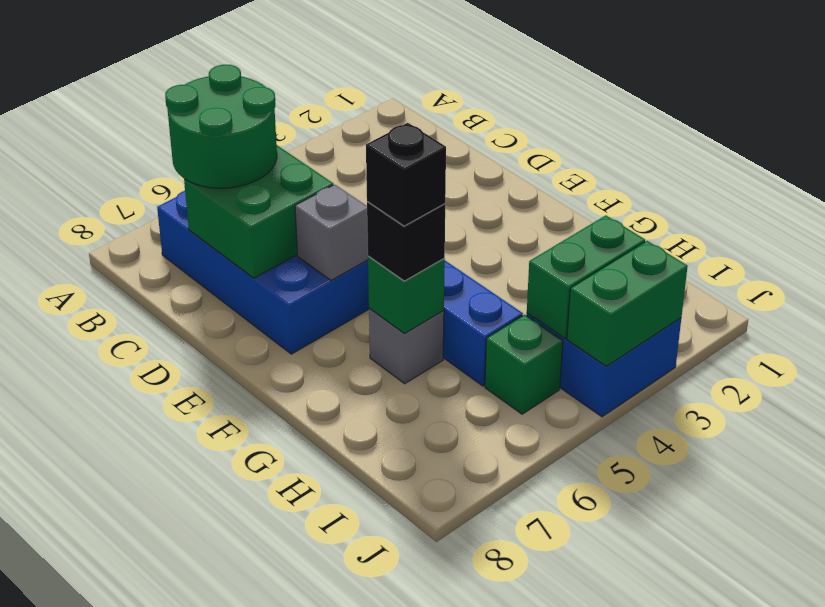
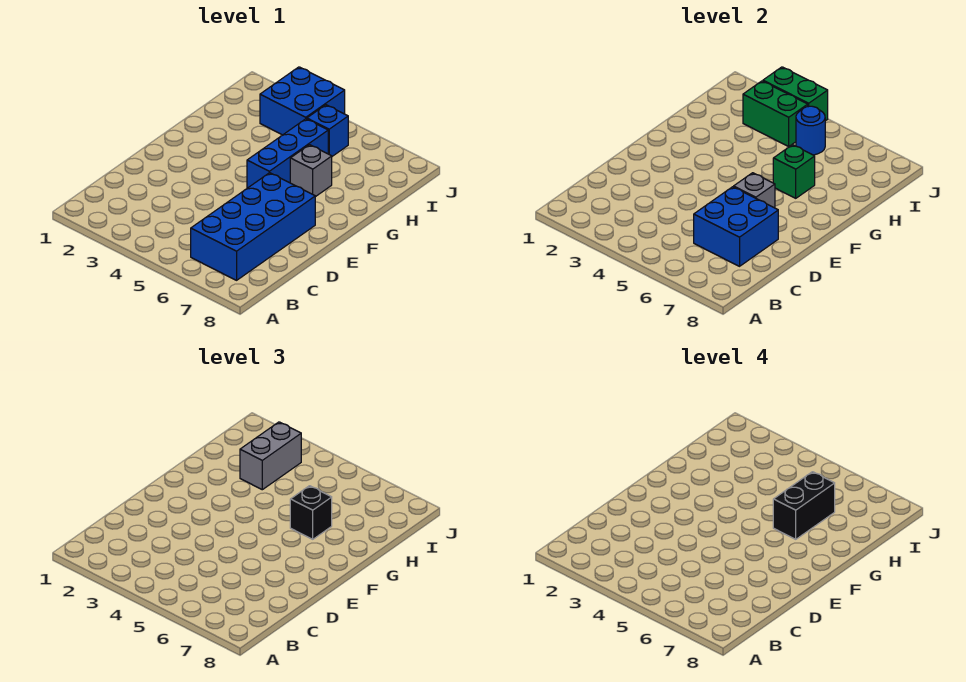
green round brick B6:C7 level 3 -> none
green brick C6:D7 level 2 -> blue brick C6:D7 level 2
black brick G6 level 4 -> black brick G6:H6 level 4
none -> grey brick H3:I3 level 3
green brick I5 level 1 -> blue brick I5 level 1
none -> blue round brick I5 level 2

